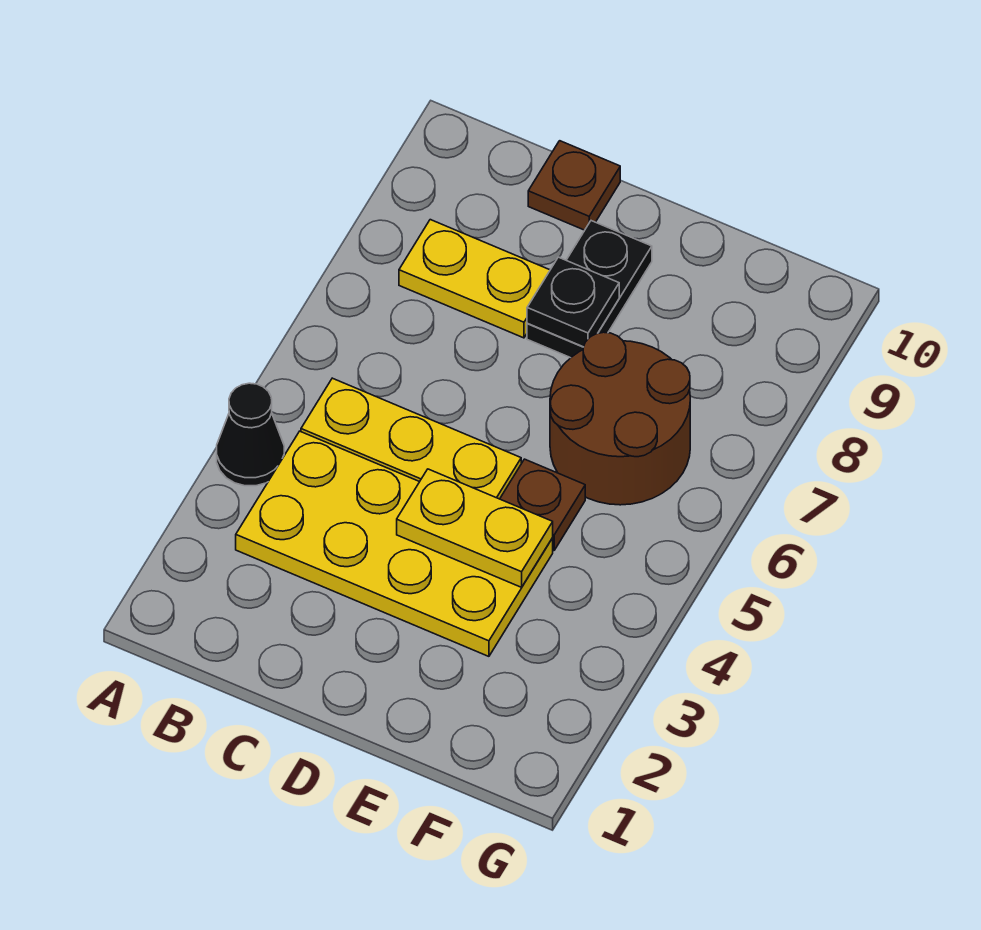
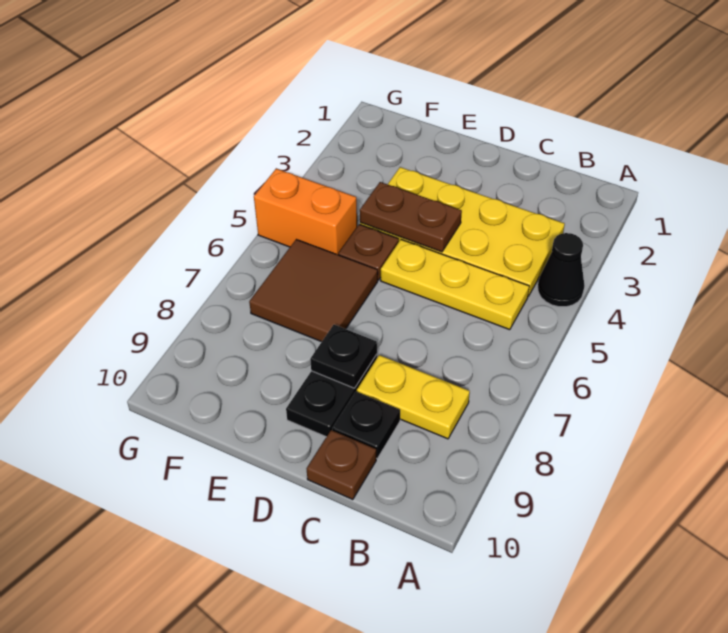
none -> black plate C9 level 1
yellow plate D4:E4 level 2 -> brown plate D4:E4 level 2
brown round brick E6:F7 level 1 -> brown tile E6:F7 level 1
none -> orange brick F5:G5 level 1

